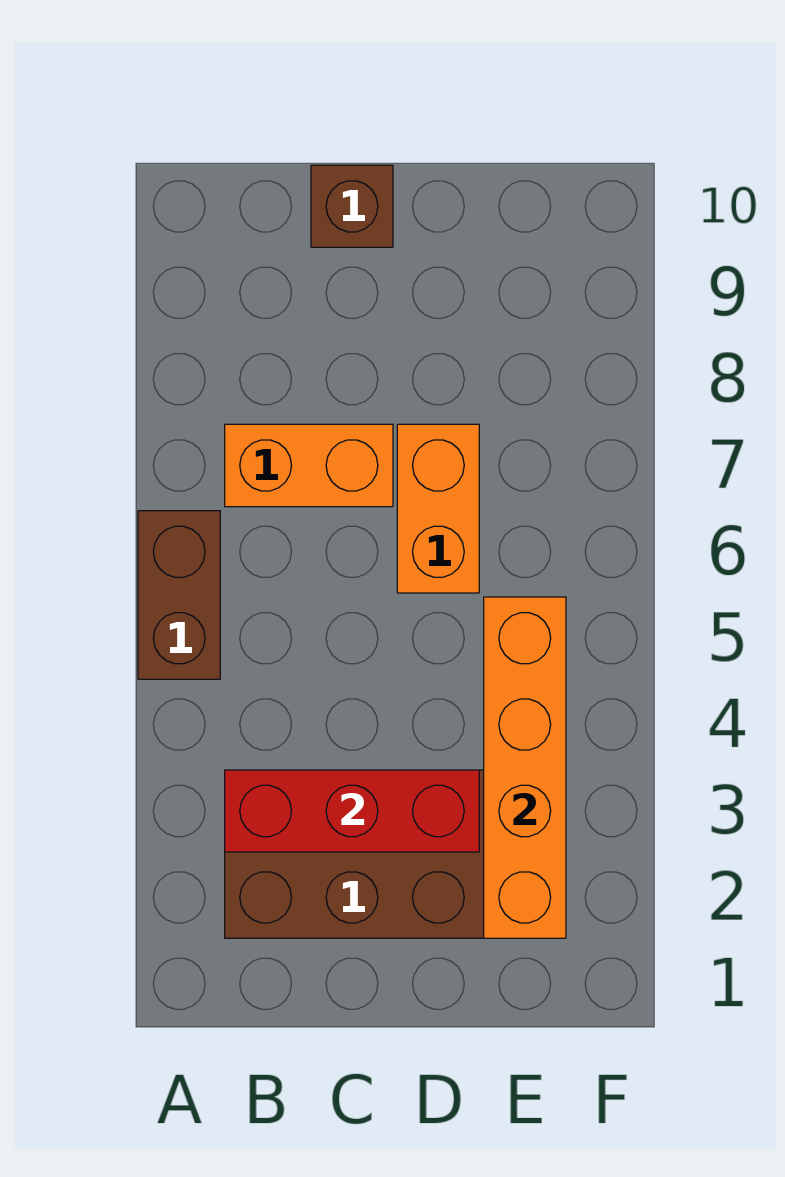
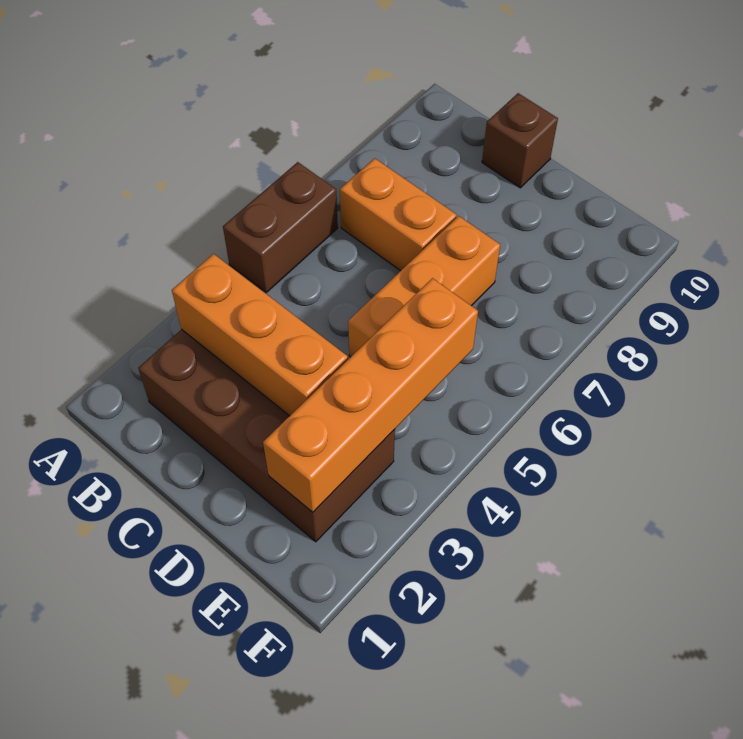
red brick B3:D3 level 2 -> orange brick B3:D3 level 2
orange brick D6:D7 level 1 -> orange brick D5:D7 level 1

